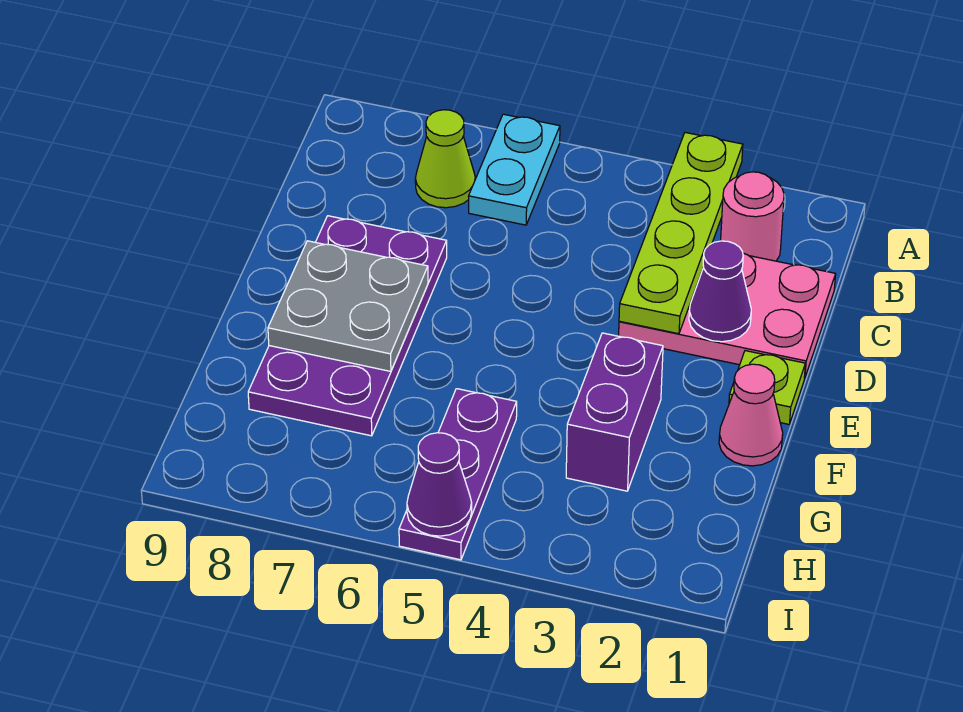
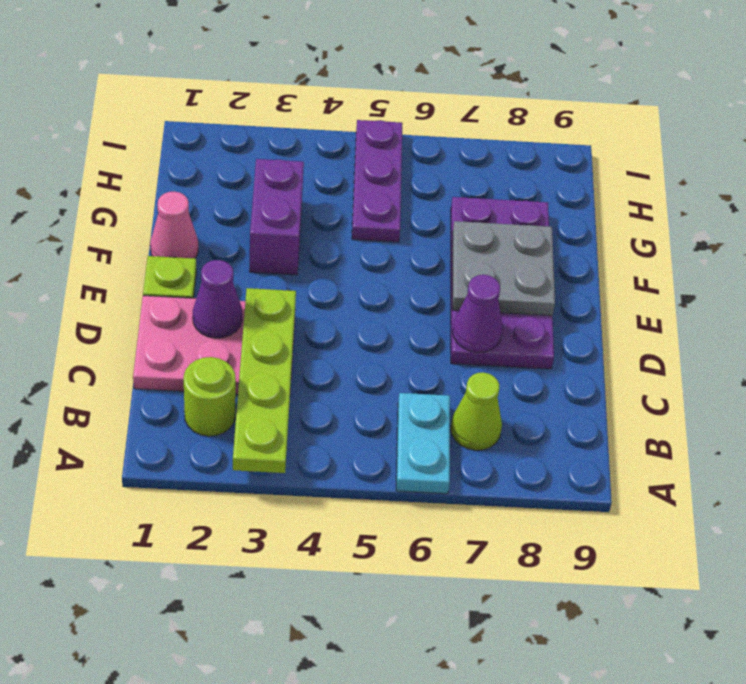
pink round brick B2 level 1 -> lime round brick B2 level 1
purple cone I5 level 2 -> purple cone D7 level 2

